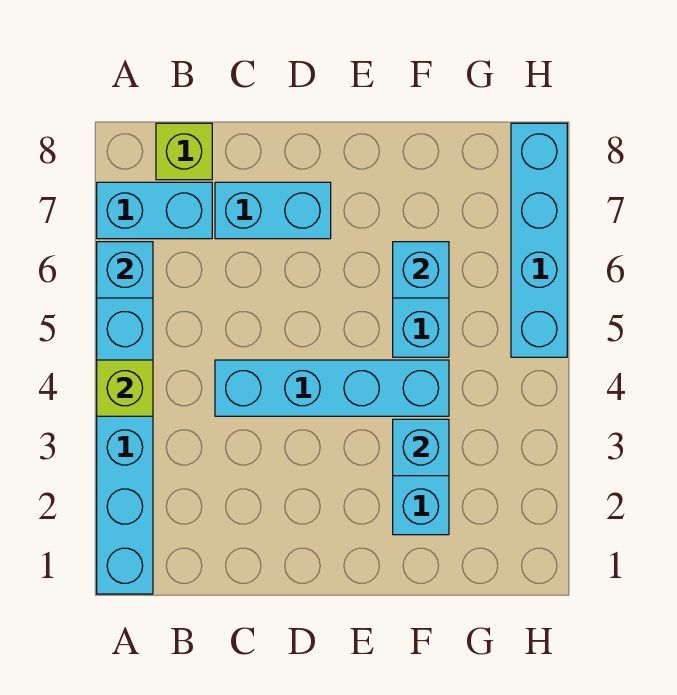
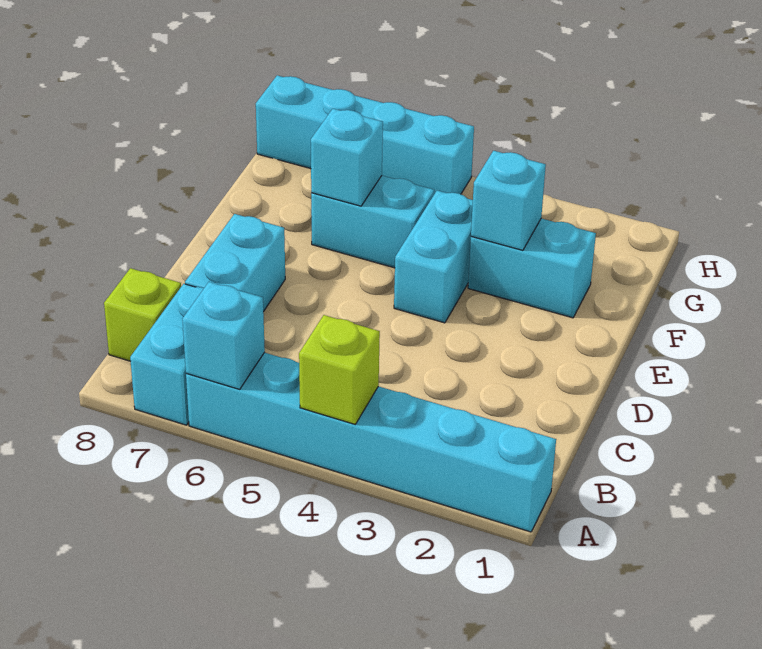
cyan brick C4:F4 level 1 -> cyan brick E4:F4 level 1

